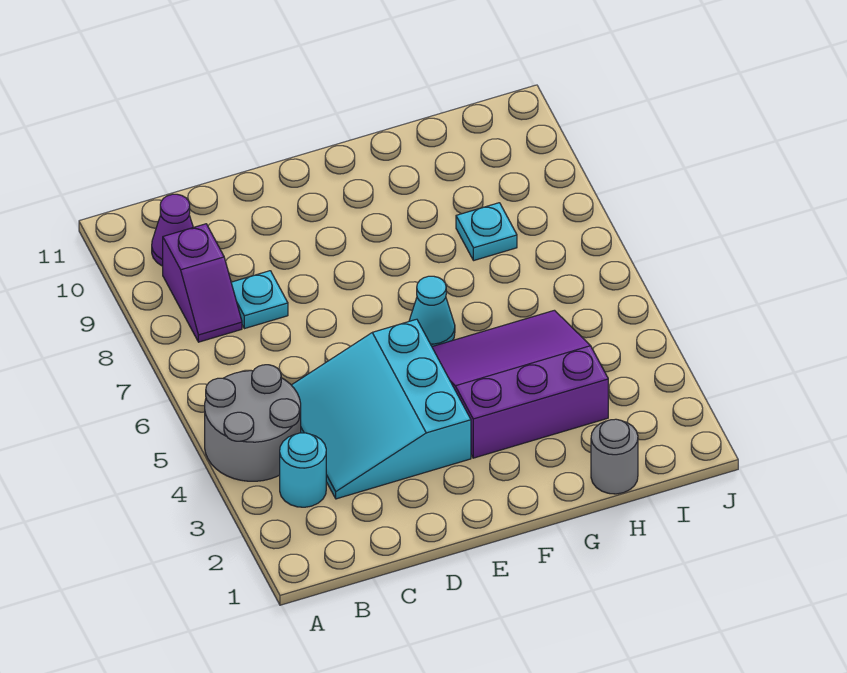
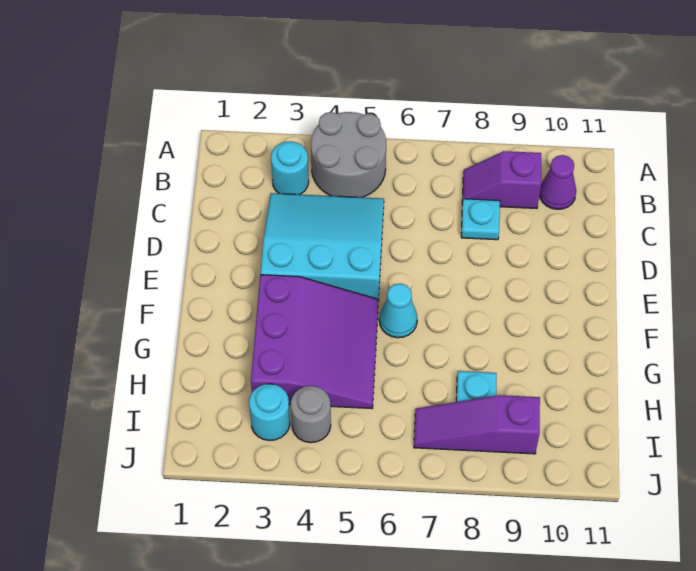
grey round brick H1 level 1 -> grey round brick I4 level 1
none -> cyan round brick I3 level 1
none -> purple slope I7:I9 level 1 top 9

